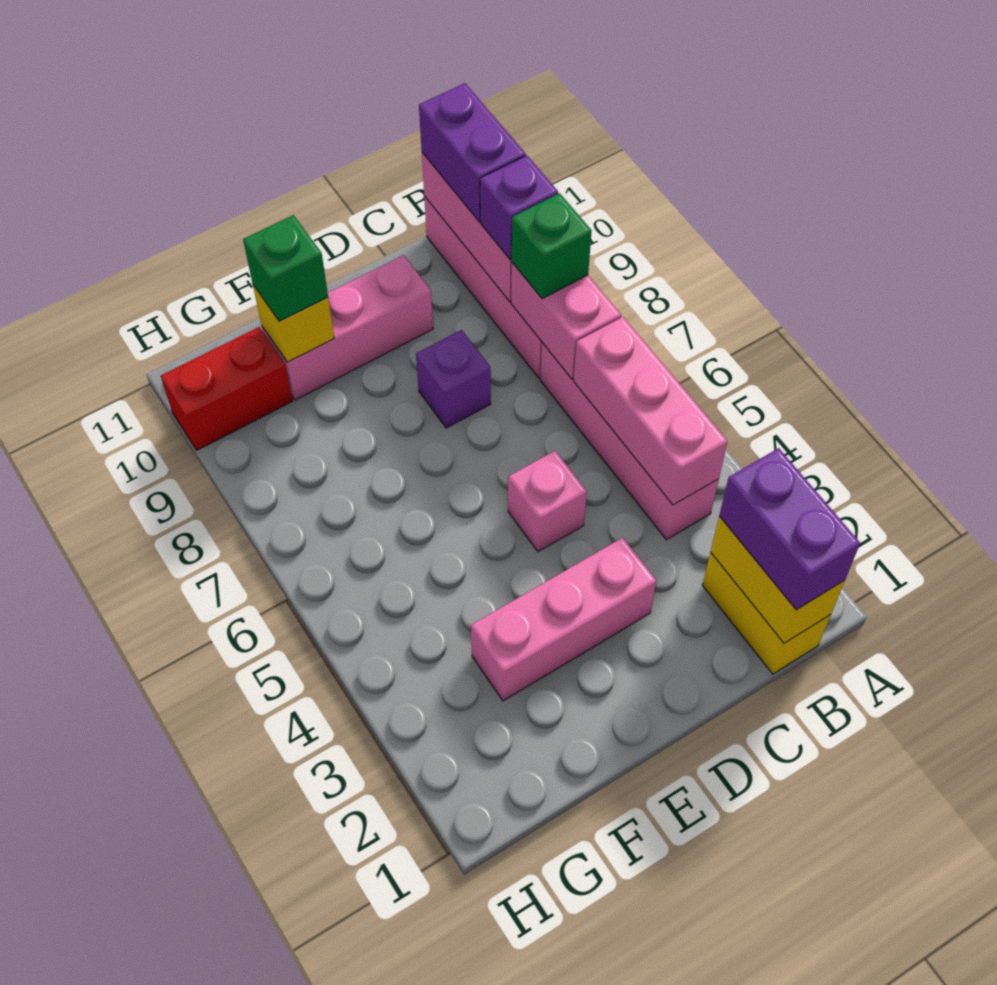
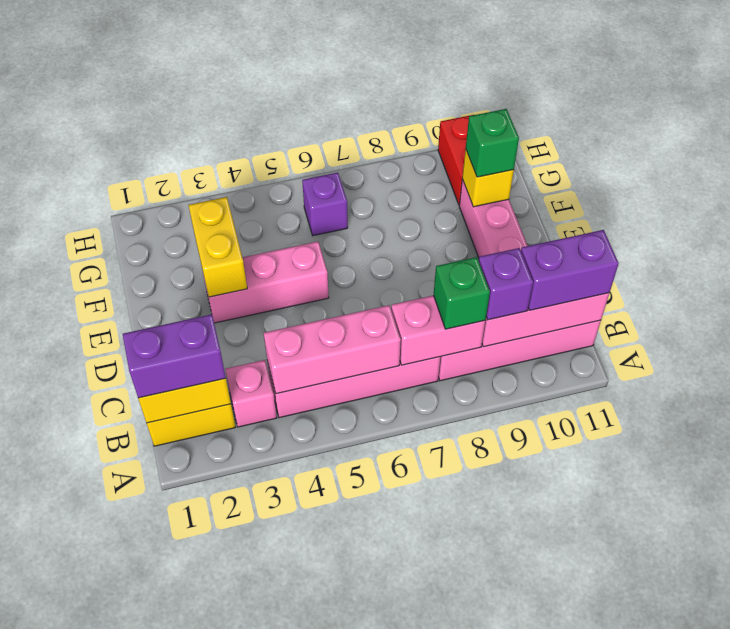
pink brick D3:F3 level 1 -> pink brick E3:E5 level 1
pink brick D5 level 1 -> pink brick B3 level 1
purple brick D8 level 1 -> purple brick G6 level 1
none -> yellow brick E3:F3 level 2

